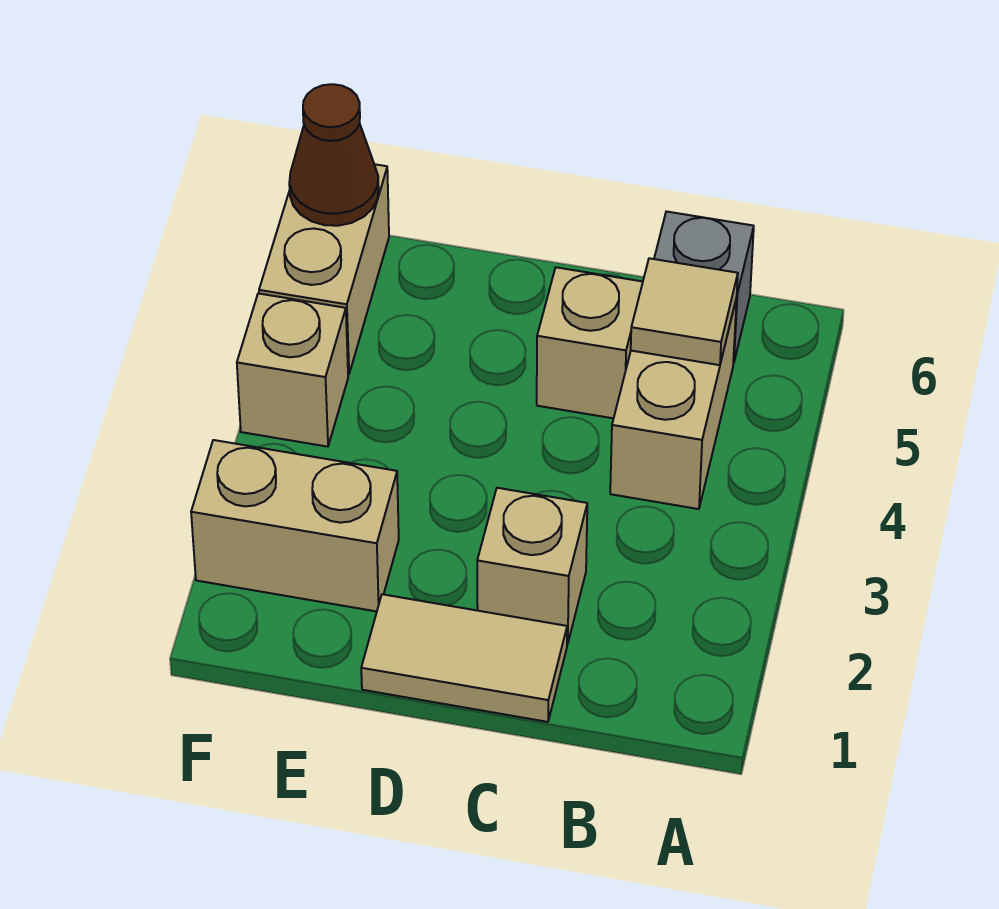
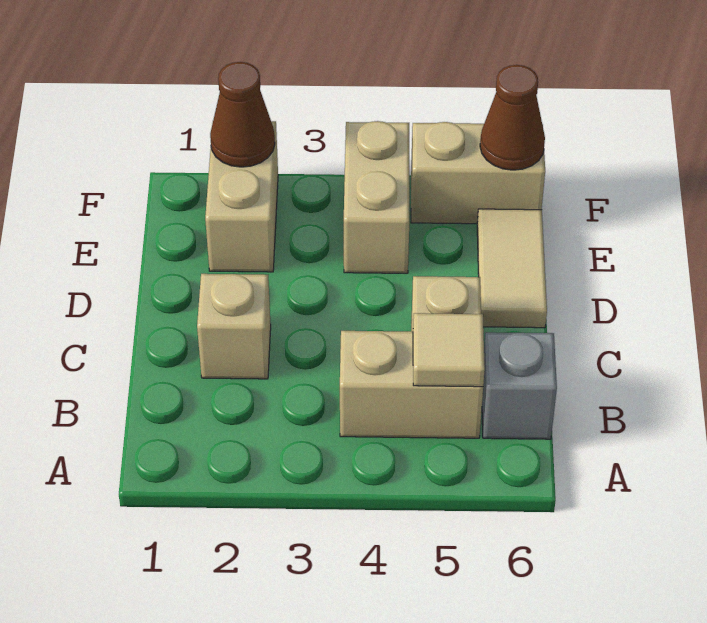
tan tile C1:D1 level 1 -> tan tile D6:E6 level 1
none -> brown cone F2 level 2
tan brick F4 level 1 -> tan brick E4:F4 level 1

